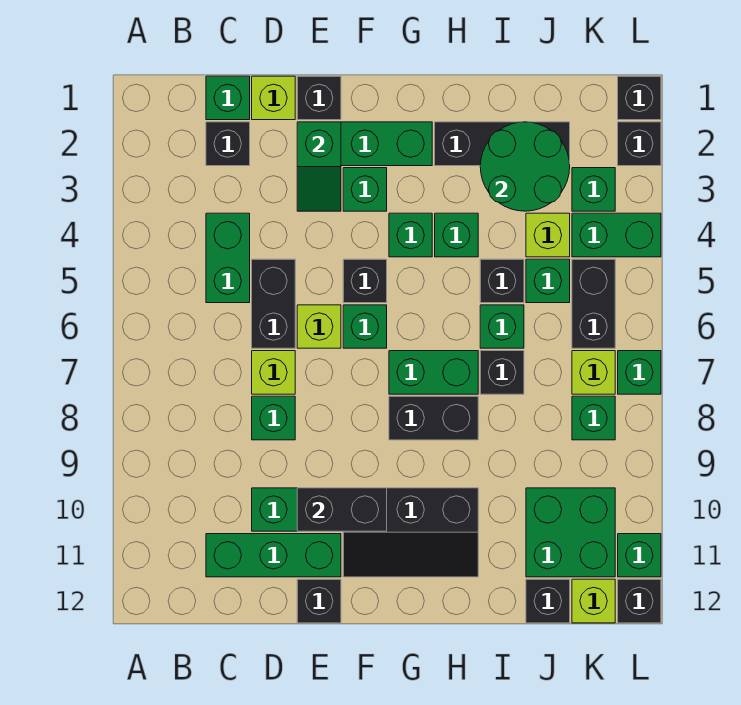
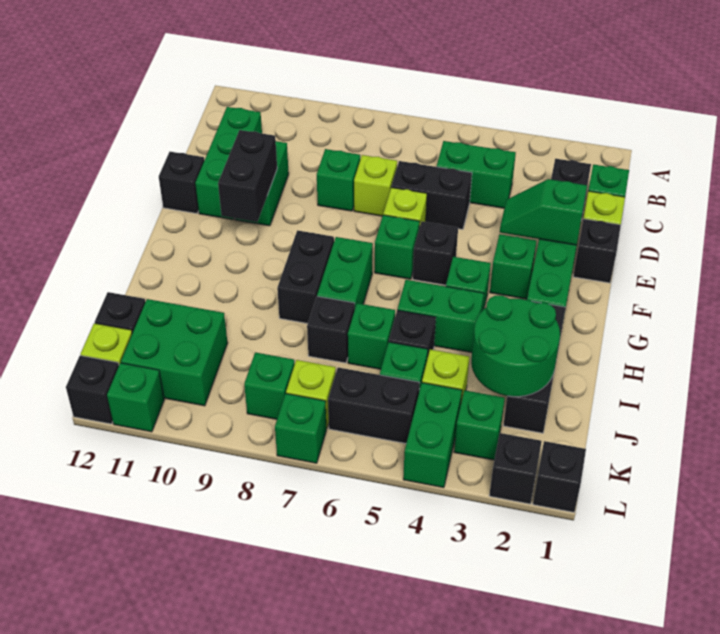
black slope F10:H11 level 1 top 10 -> none
green brick H4 level 1 -> green brick H4:H5 level 1

